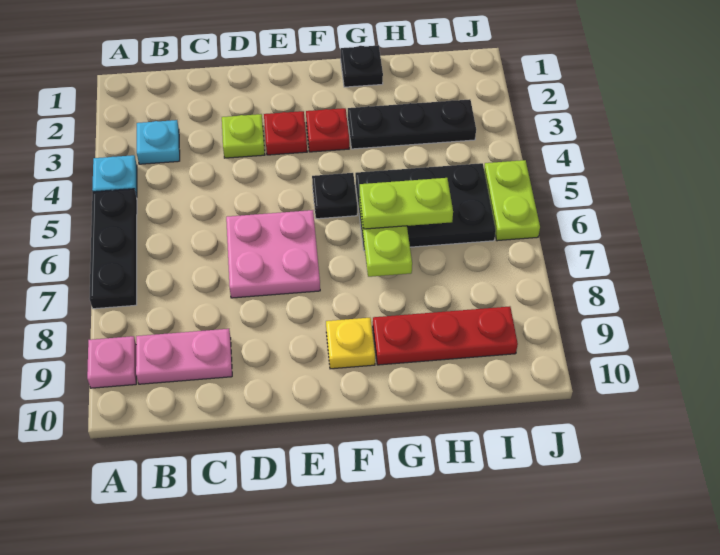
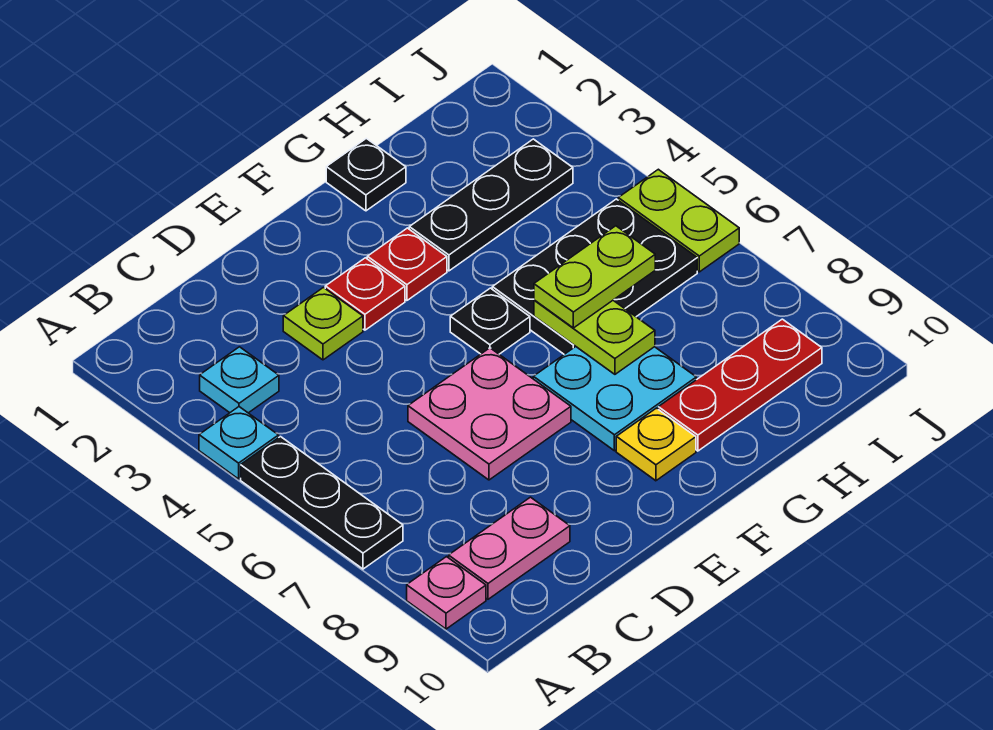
none -> cyan plate F7:G8 level 1

